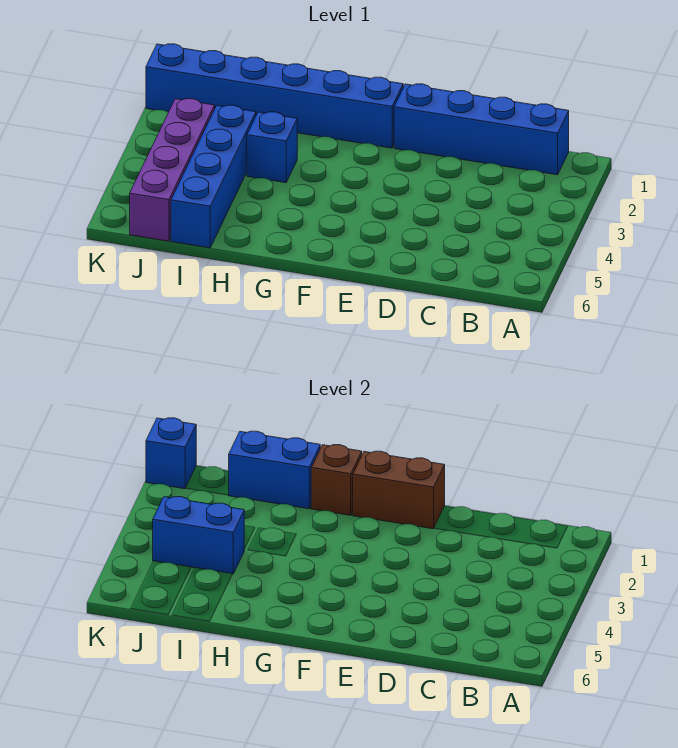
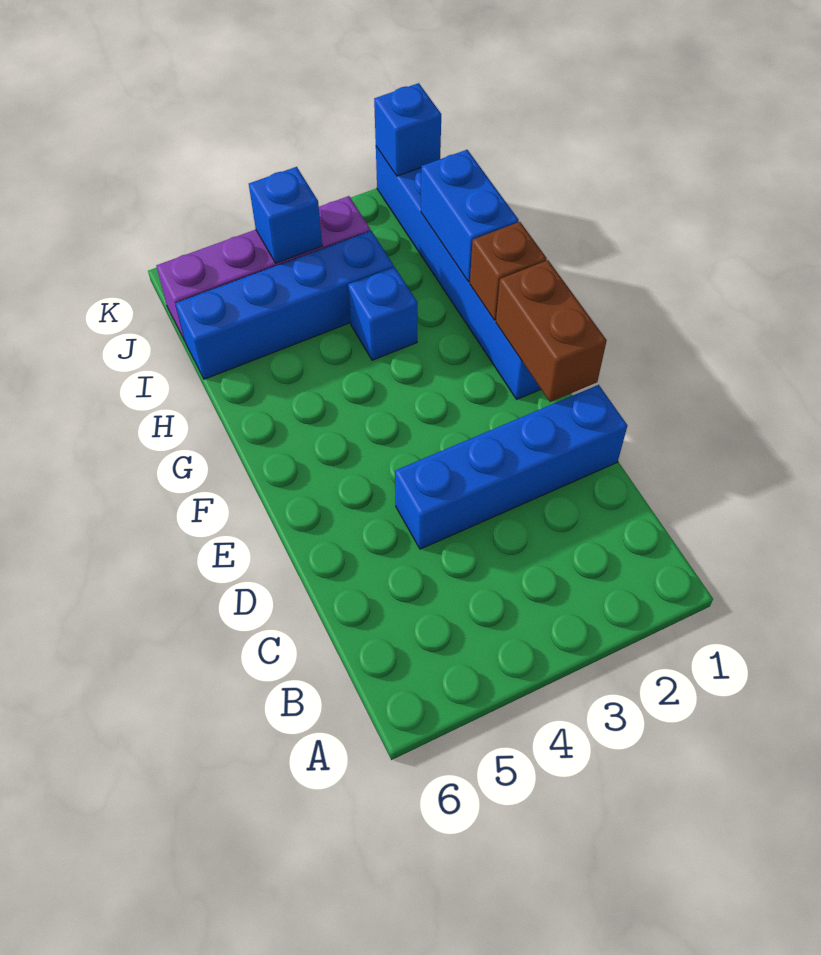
blue brick B1:E1 level 1 -> blue brick D1:D4 level 1
blue brick I4:J4 level 2 -> blue brick J4 level 2

